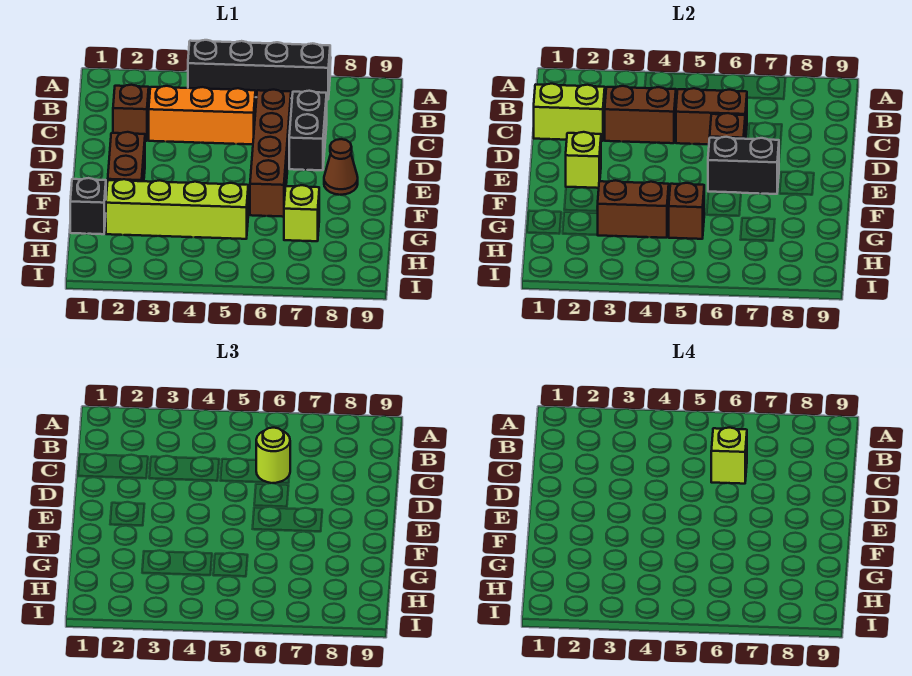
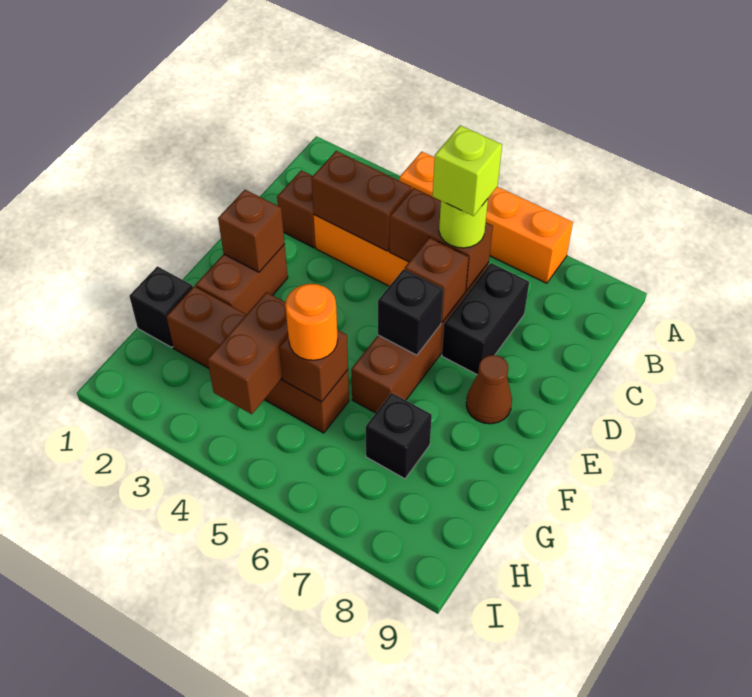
black brick A4:A7 level 1 -> orange brick A4:A7 level 1
lime brick C1:C2 level 2 -> none
lime brick E2 level 2 -> brown brick E2 level 2
black brick E6:E7 level 2 -> black brick E6 level 2
lime brick G2:G5 level 1 -> brown brick G2:G5 level 1
brown brick G3:G4 level 2 -> brown brick G4:H4 level 2
none -> orange round brick G5 level 3
lime brick G7 level 1 -> black brick G7 level 1

